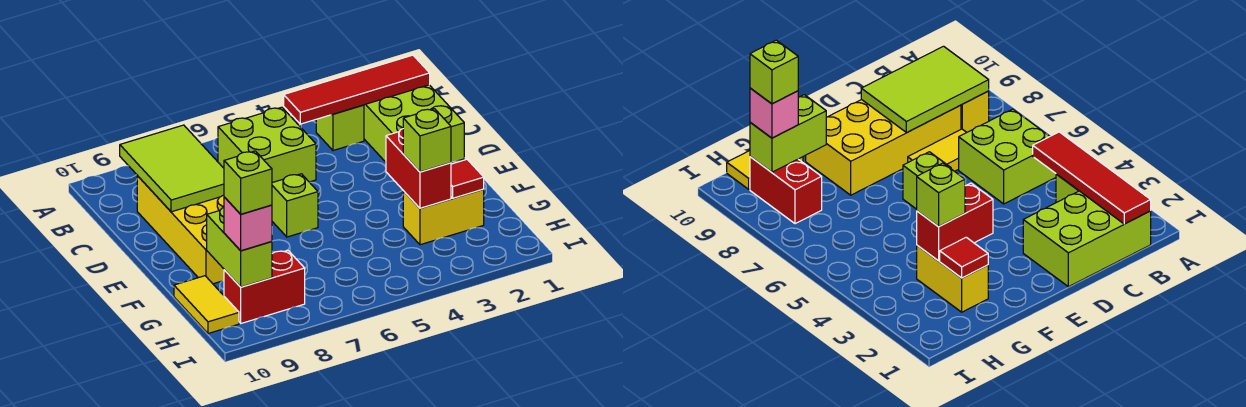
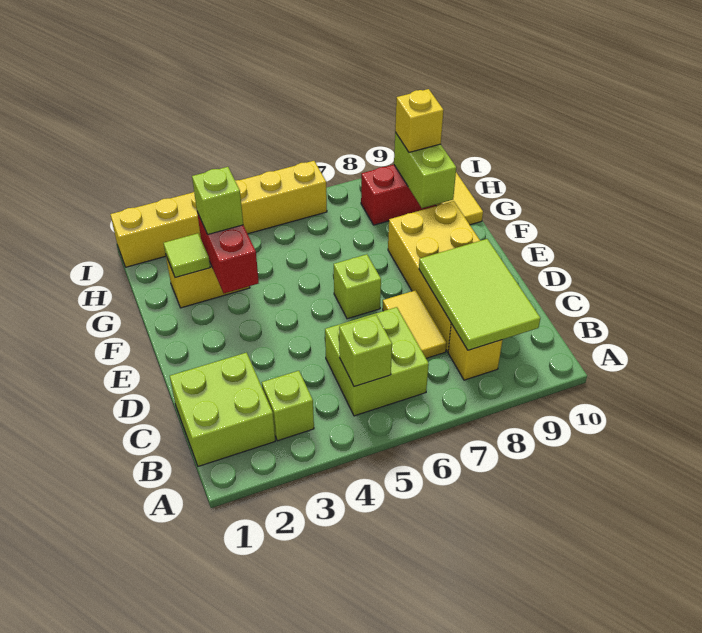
lime brick B1:D2 level 1 -> lime brick B1:C2 level 1
red tile B1:B4 level 2 -> none
red tile G2 level 2 -> lime tile G2 level 2
pink brick H9 level 3 -> yellow brick H9 level 3
lime brick H9 level 4 -> lime brick B5 level 2
none -> yellow brick I1:I6 level 1

